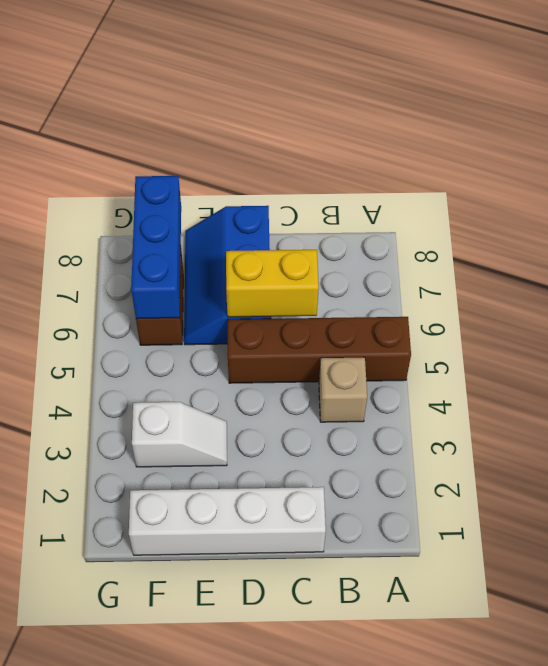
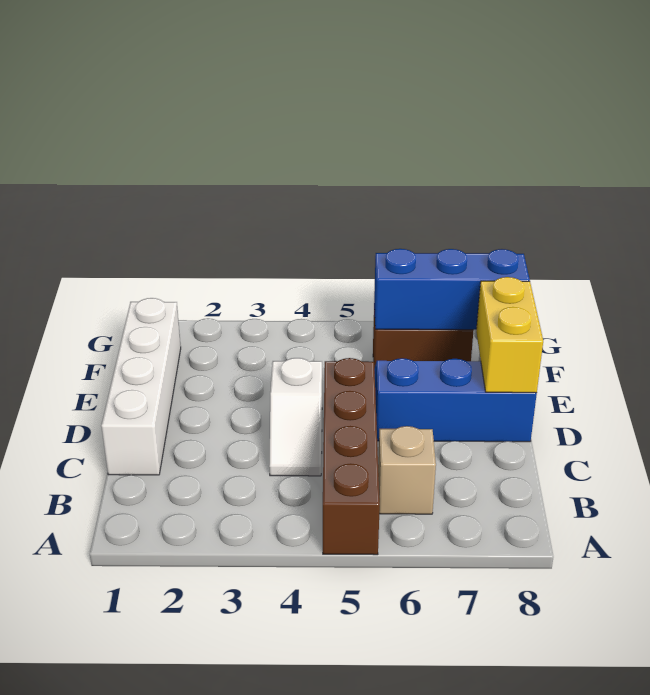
tan brick B4 level 1 -> tan brick B6 level 1
yellow brick C6:D6 level 2 -> yellow brick D8:E8 level 2
white slope E3:F3 level 1 top F -> white slope C4:D4 level 1 top D

